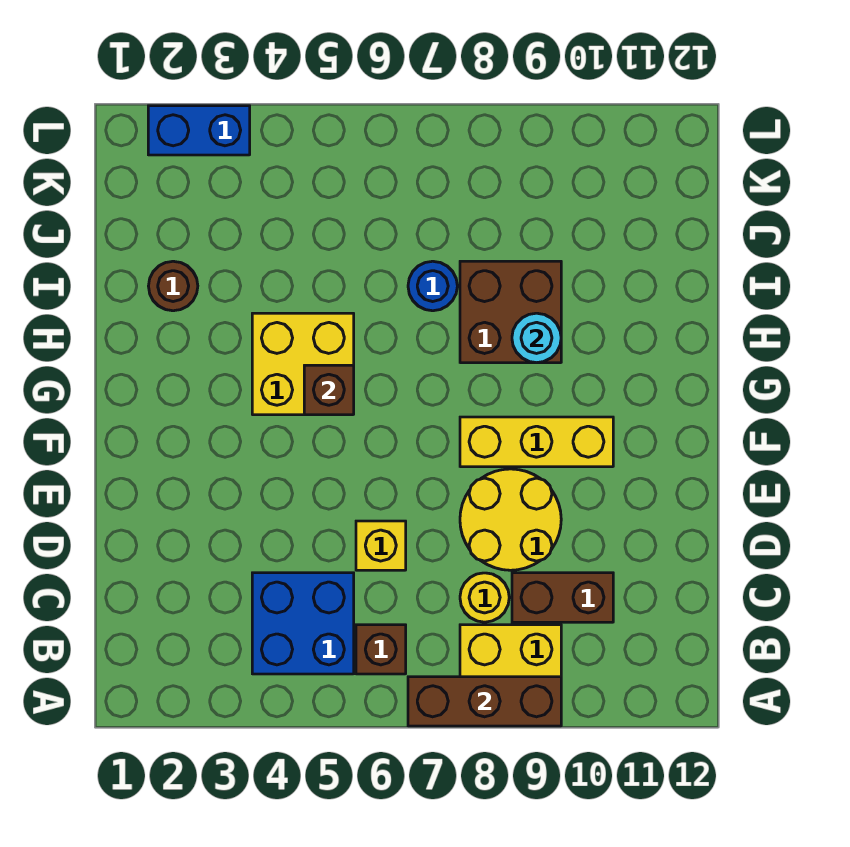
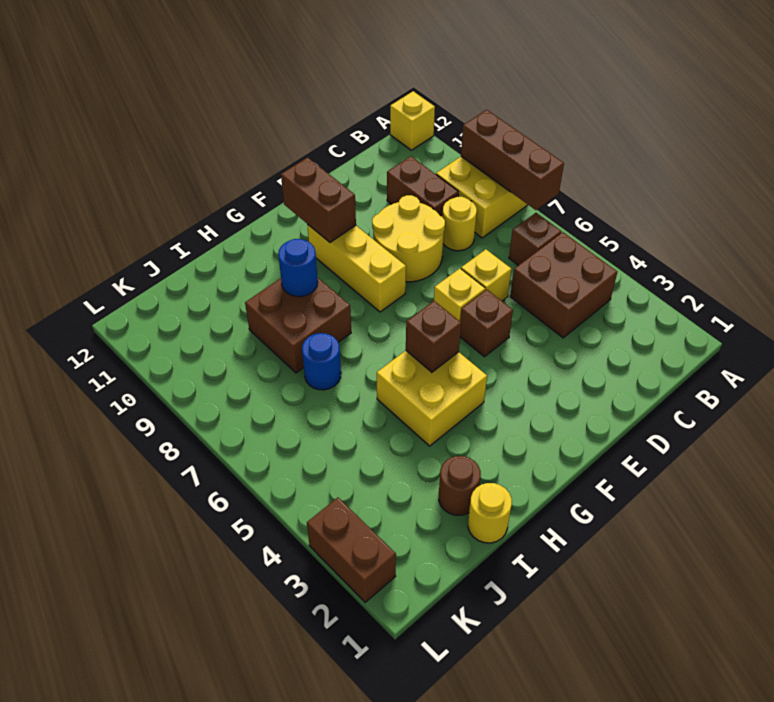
none -> yellow brick A12 level 1
blue brick B4:C5 level 1 -> brown brick B4:C5 level 1
none -> brown brick E5 level 1
none -> yellow brick E6 level 1
none -> brown brick F10:F11 level 2
cyan round brick H9 level 2 -> blue round brick H9 level 2
none -> yellow round brick I1 level 1
blue brick L2:L3 level 1 -> brown brick L2:L3 level 1

